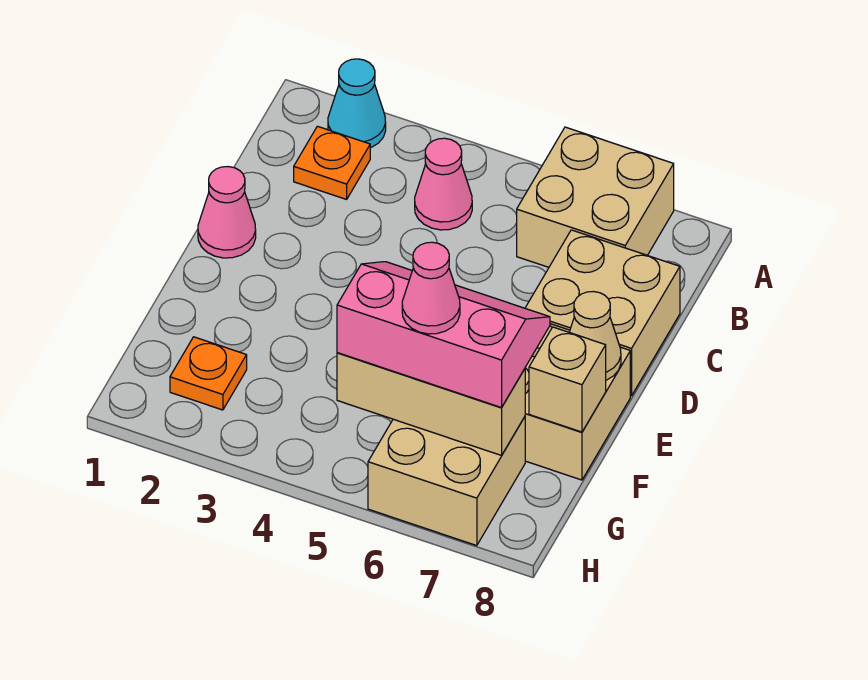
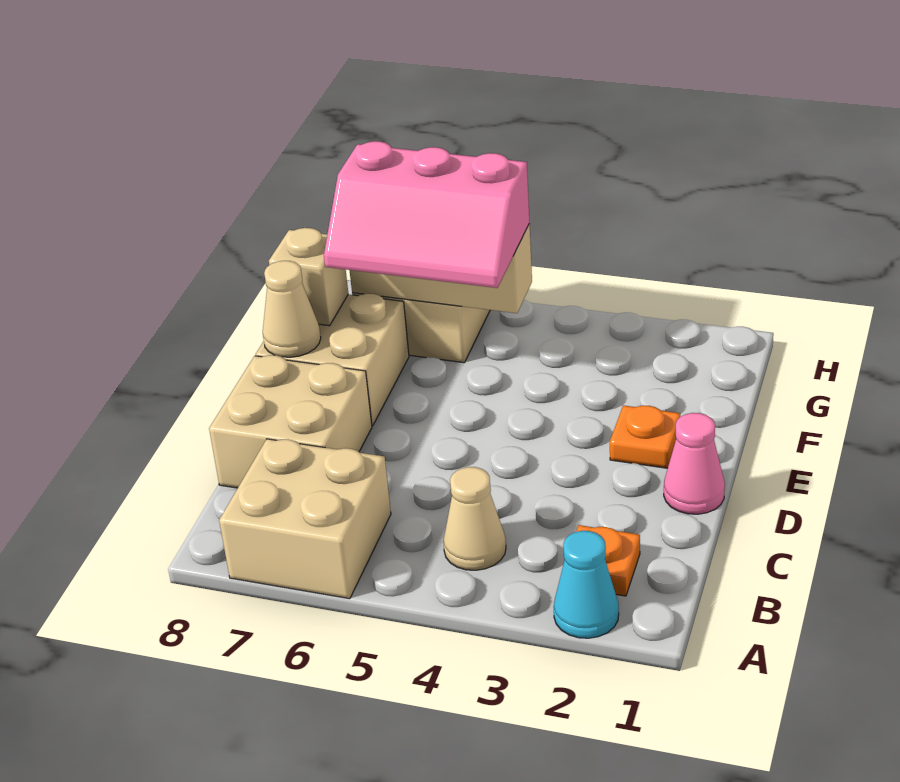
pink cone B4 level 1 -> tan cone B4 level 1
orange plate G2 level 1 -> orange plate E2 level 1
pink cone G6 level 4 -> none

